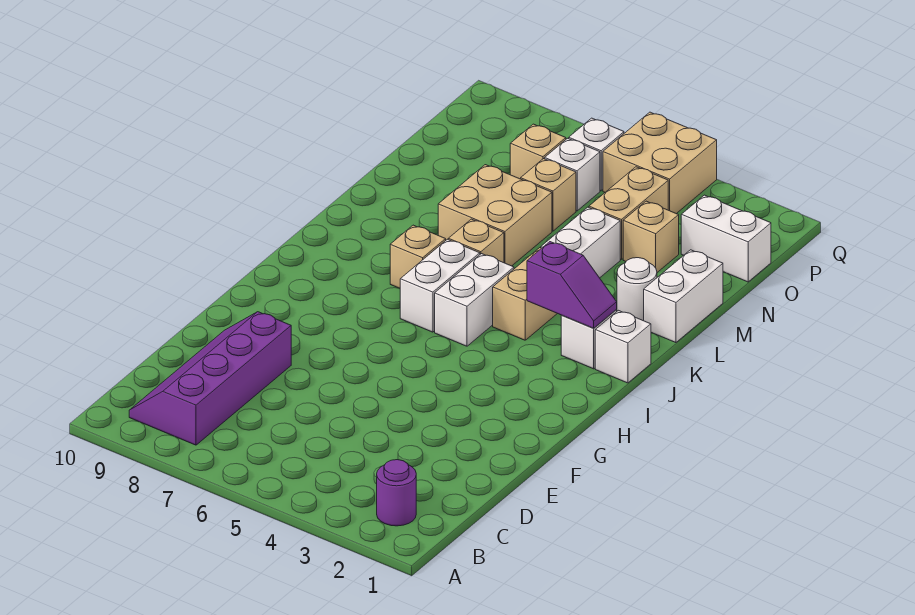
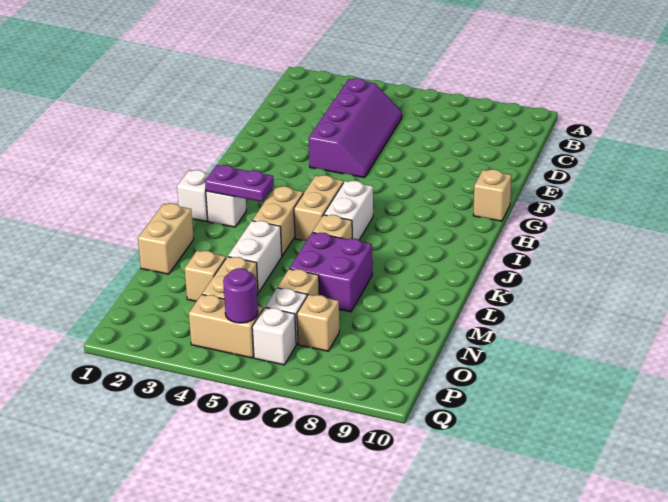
purple round brick B2 level 1 -> purple round brick P5 level 2
purple slope B8:E9 level 1 top 8 -> purple slope C4:F5 level 1 top 4
white brick I5:J5 level 1 -> tan brick I5:J5 level 1
purple slope J2:J3 level 2 top 3 -> purple plate J2:J3 level 2
tan brick J7 level 1 -> tan brick G10 level 1
white brick L1:M1 level 1 -> tan brick L1:M1 level 1
white round brick L2 level 1 -> none
tan brick L6:M7 level 1 -> purple brick L6:M7 level 1
white brick O1:O2 level 1 -> none
tan brick P4:Q5 level 1 -> tan brick P4:P5 level 1

